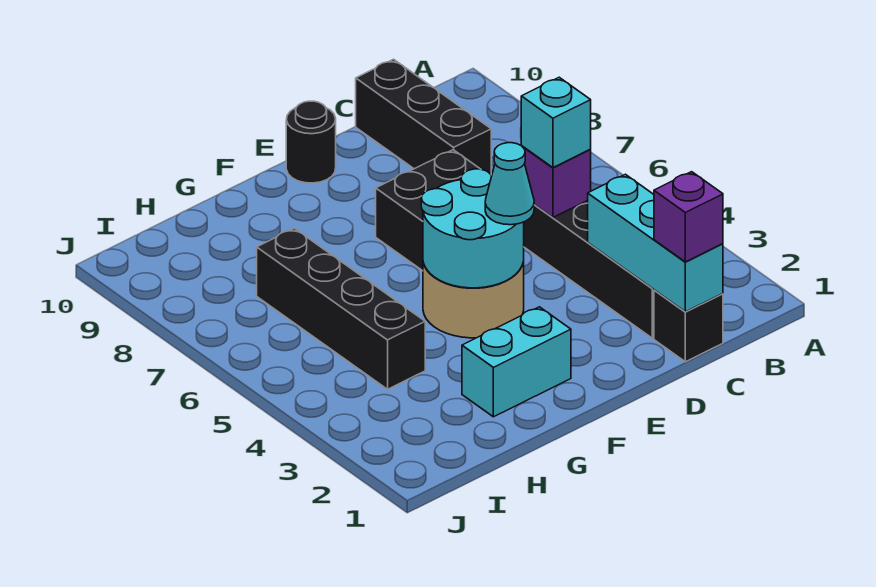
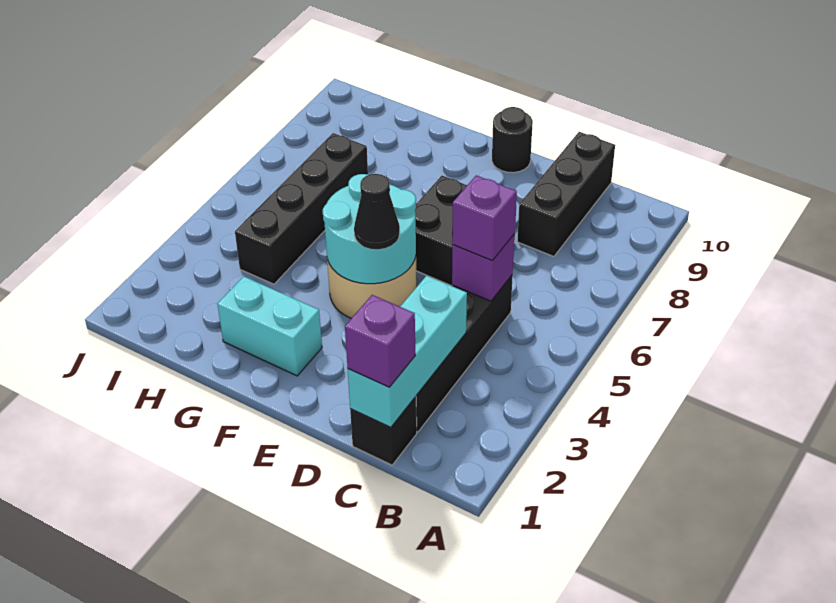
cyan brick C5 level 3 -> purple brick C5 level 3
cyan cone E4 level 3 -> black cone E4 level 3

